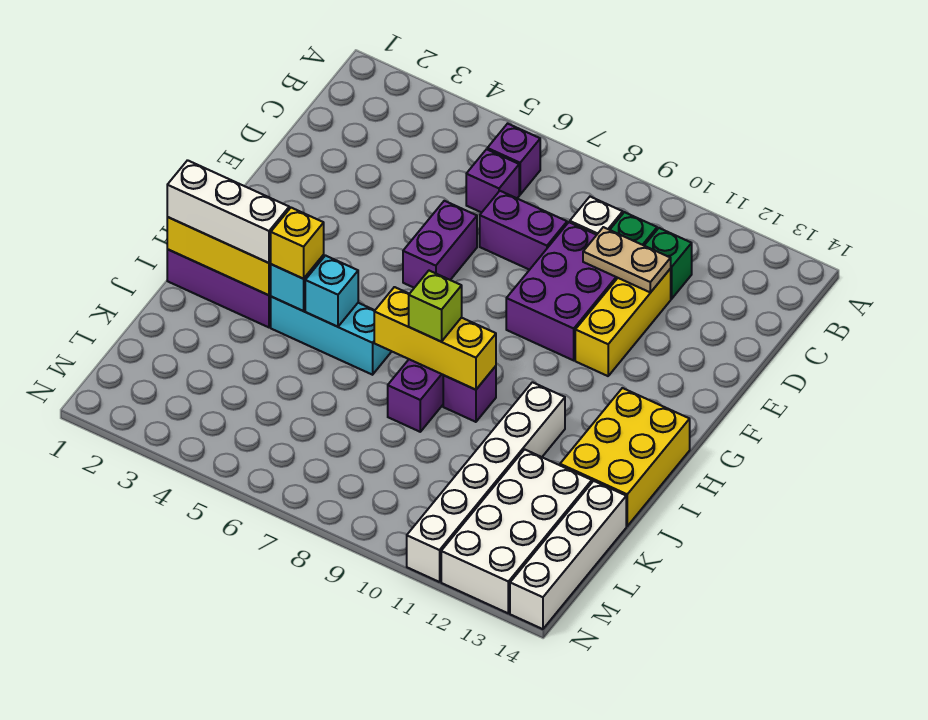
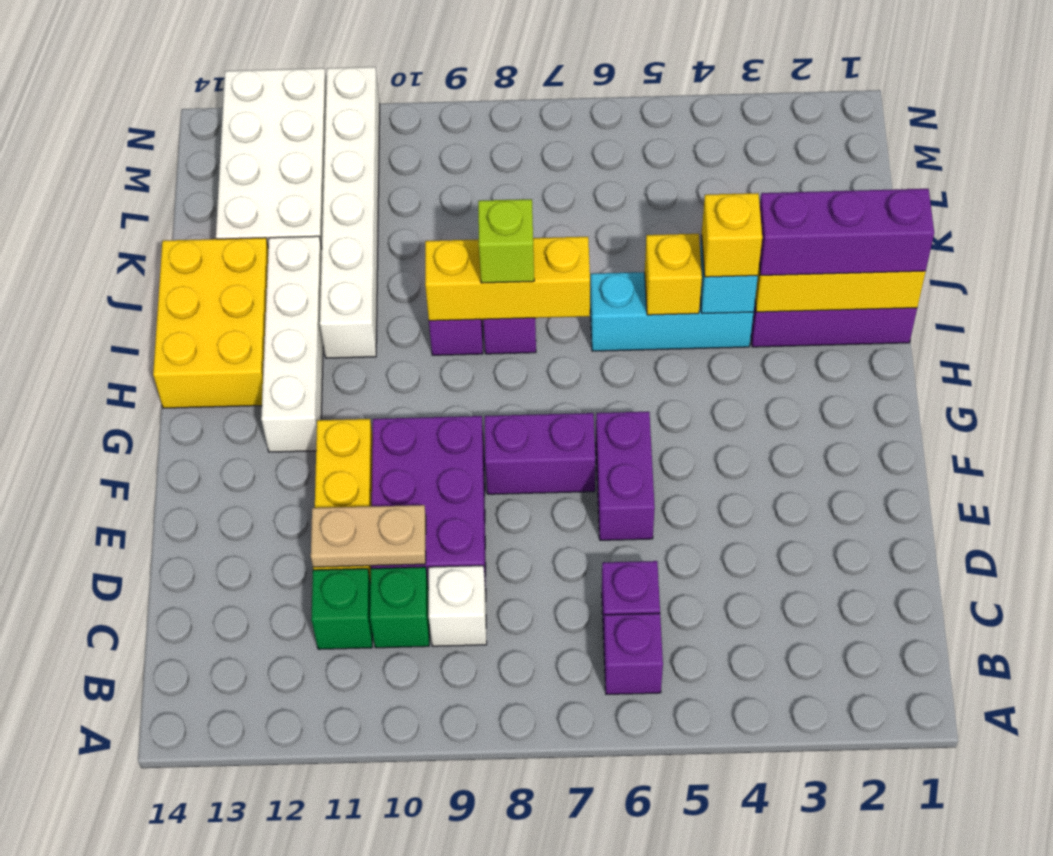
purple brick D7:D8 level 1 -> purple brick F7:F8 level 1
white brick I1:I3 level 3 -> purple brick I1:I3 level 3
cyan brick I5 level 2 -> yellow brick I5 level 2
white brick K14:N14 level 1 -> white brick G12:J12 level 1

